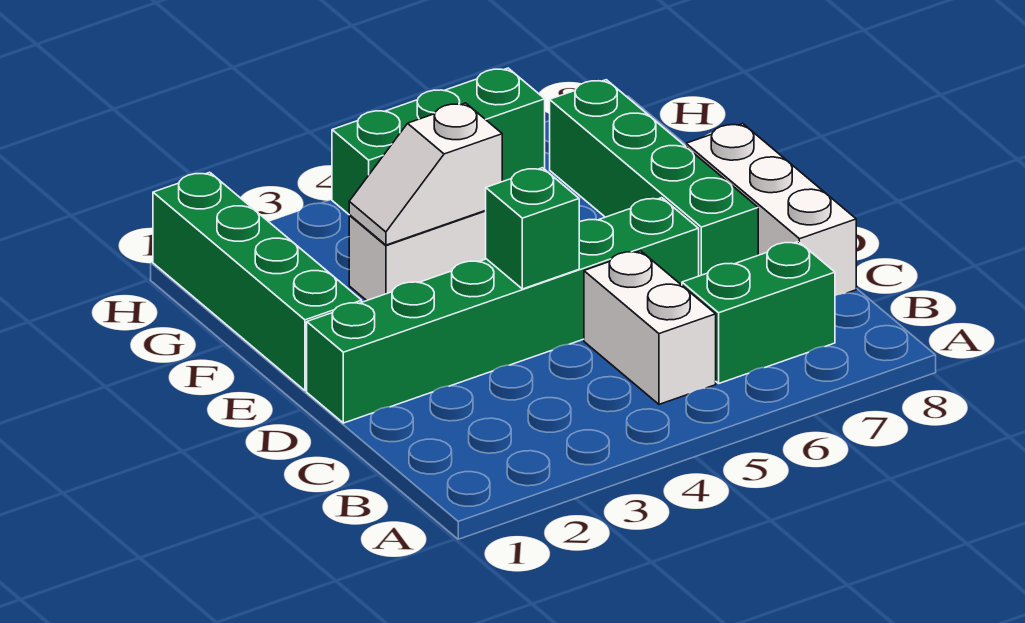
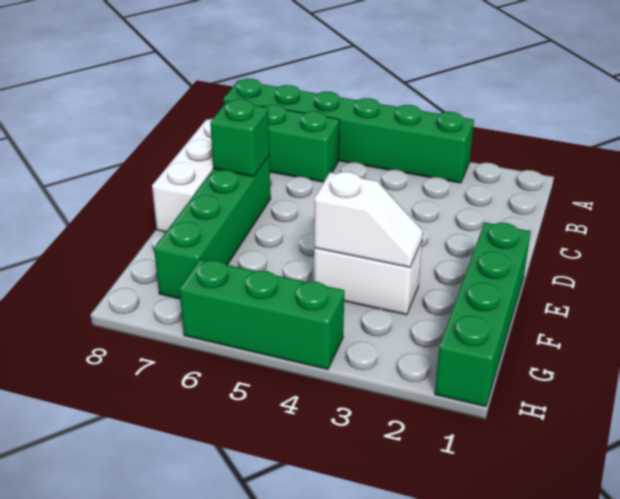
white brick B5:C5 level 1 -> none
green brick D1:D6 level 1 -> green brick A3:A8 level 1
green brick D4 level 2 -> green brick D7 level 2

